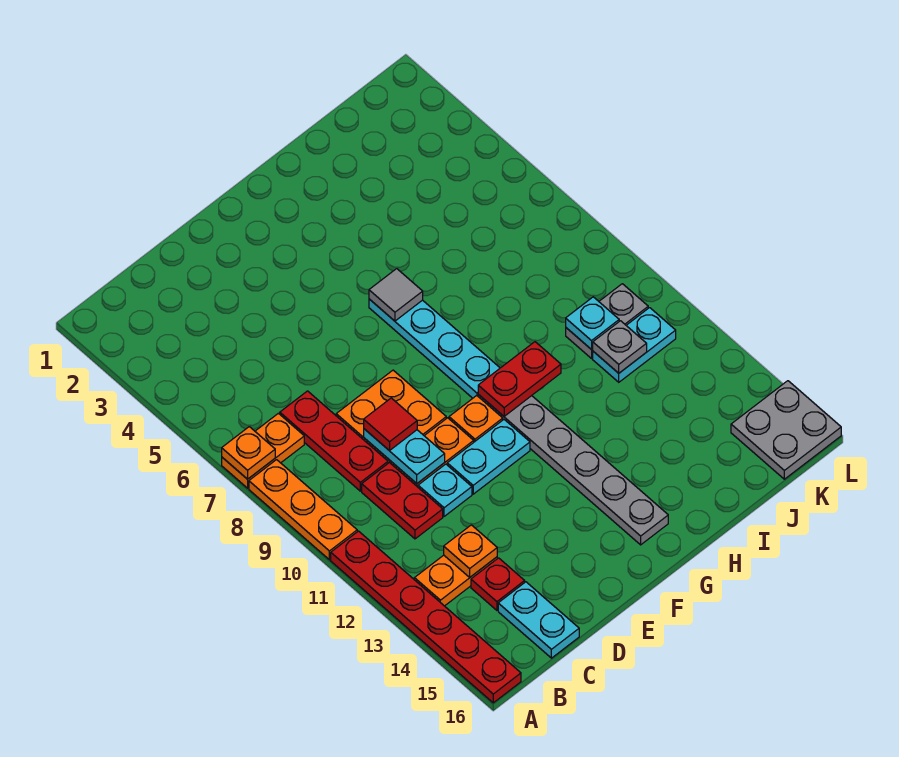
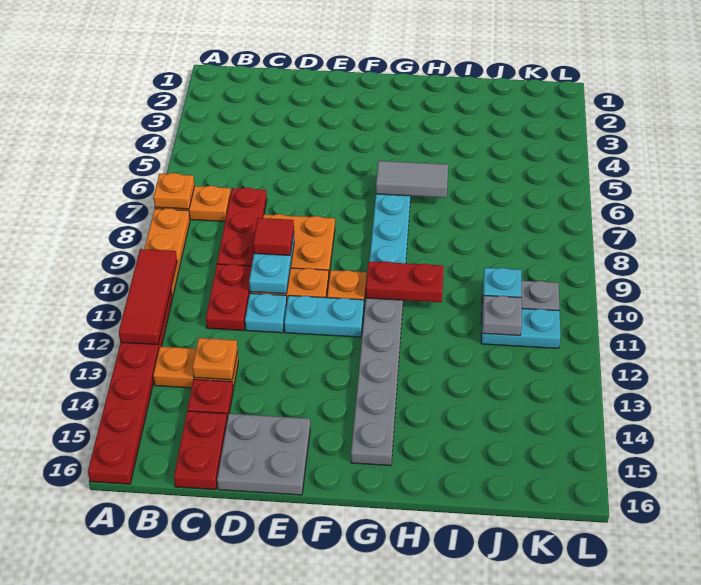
none -> red tile A10:A12 level 2
cyan plate C15:C16 level 1 -> red plate C15:C16 level 1
grey tile G6 level 2 -> grey tile G6:H6 level 2
grey plate K15:L16 level 1 -> grey plate D15:E16 level 1

